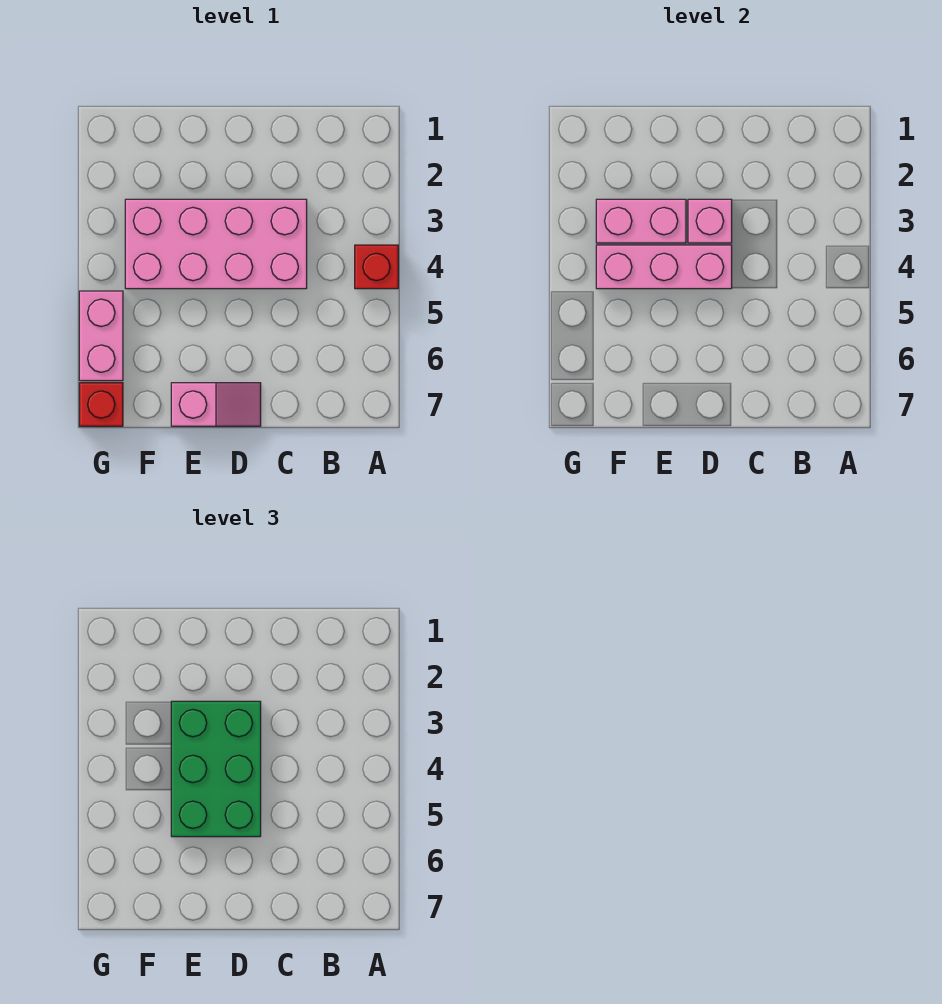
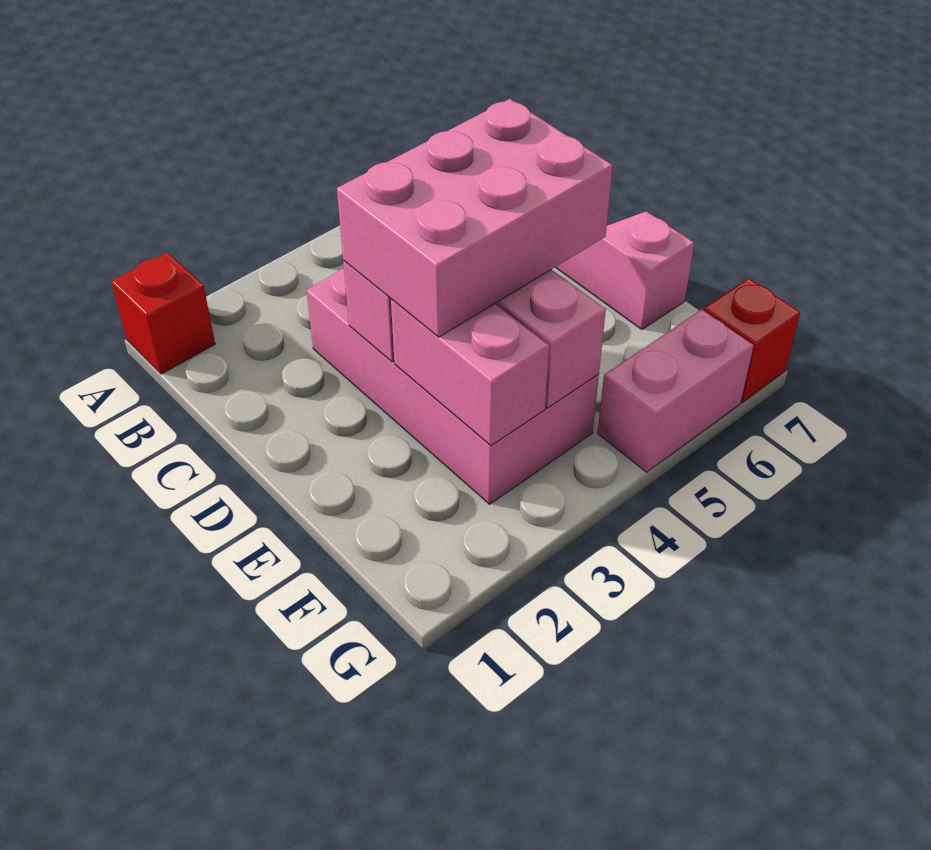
red brick A4 level 1 -> red brick A1 level 1
green brick D3:E5 level 3 -> pink brick D3:E5 level 3

